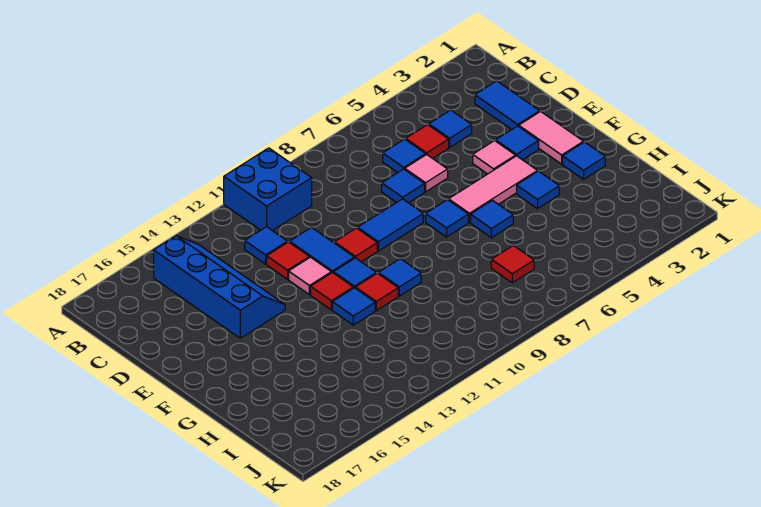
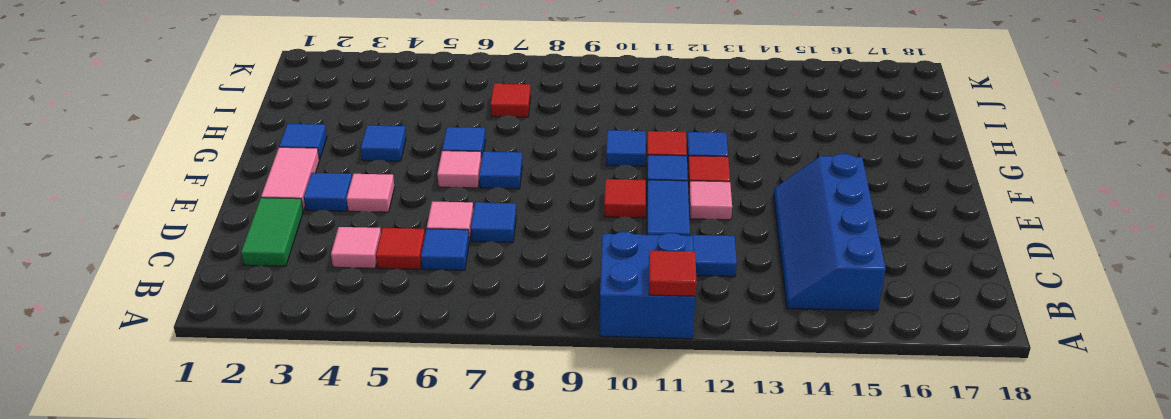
blue tile C2:D2 level 1 -> green tile C2:D2 level 1
blue tile C4 level 1 -> pink tile C4 level 1
red tile D12 level 1 -> red tile A11 level 2
blue tile E8:E9 level 1 -> none
pink tile F4:F6 level 1 -> pink tile F6 level 1

